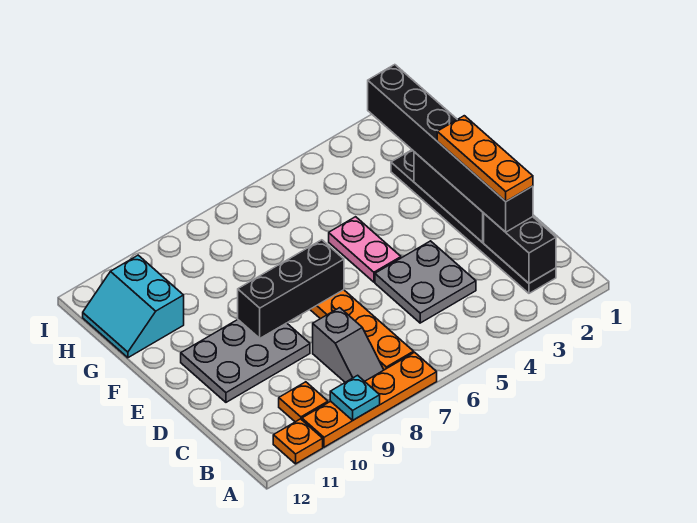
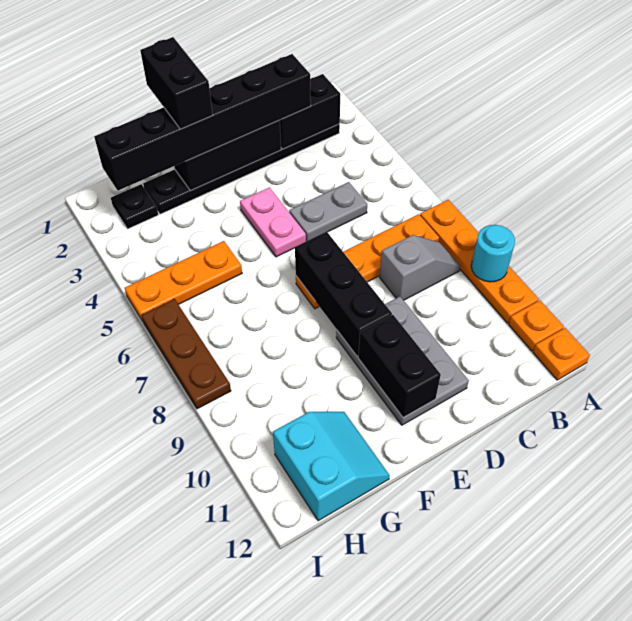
cyan plate A9 level 2 -> cyan round brick A9 level 2
orange plate B10 level 1 -> orange plate A12 level 1
orange plate C2:E2 level 4 -> orange plate G5:I5 level 1
grey plate C4:D5 level 1 -> grey plate C5:D5 level 1
pink plate E5:F5 level 1 -> pink plate E4:E5 level 1
none -> black brick E10:E11 level 2
none -> black brick F1:F2 level 4
cyan slope G11:H12 level 1 top 11 -> cyan slope G11:H12 level 1 top H
none -> black plate H2 level 1
none -> brown plate I6:I8 level 1

